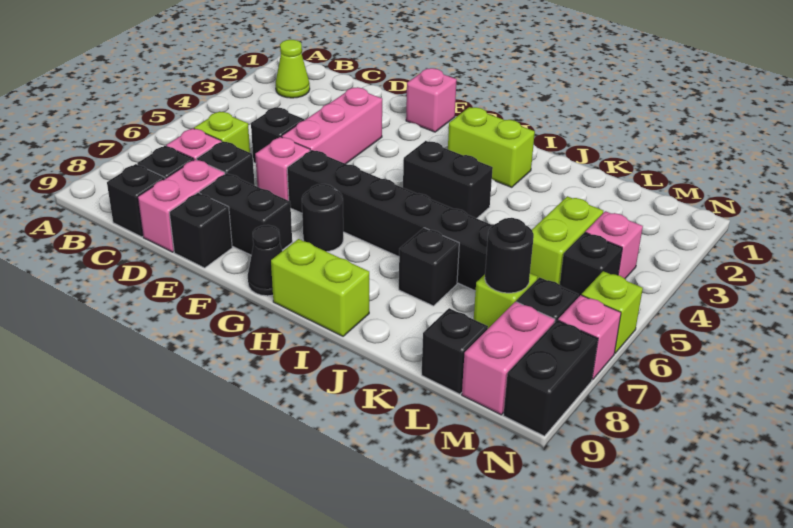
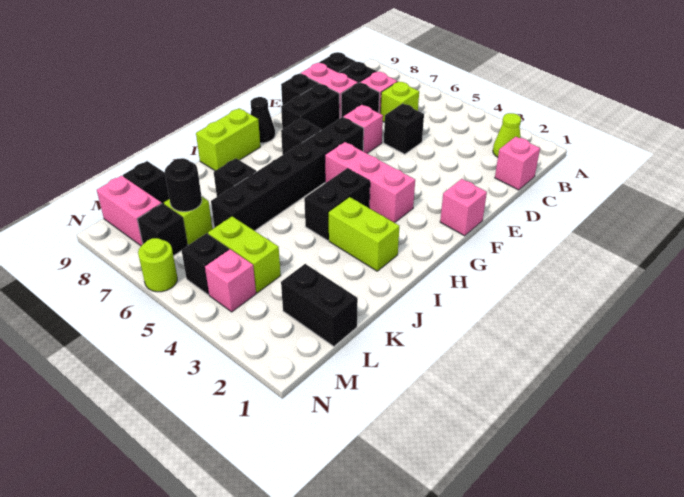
pink brick E3:E5 level 1 -> pink brick G3:G5 level 1
black round brick G7 level 1 -> black brick G7 level 1
lime brick H2:I2 level 1 -> lime brick I2:I3 level 1
lime brick N6 level 1 -> lime round brick N6 level 1
pink brick N7 level 1 -> pink brick C1 level 1
black brick N8:N9 level 1 -> black brick L1:L2 level 1

